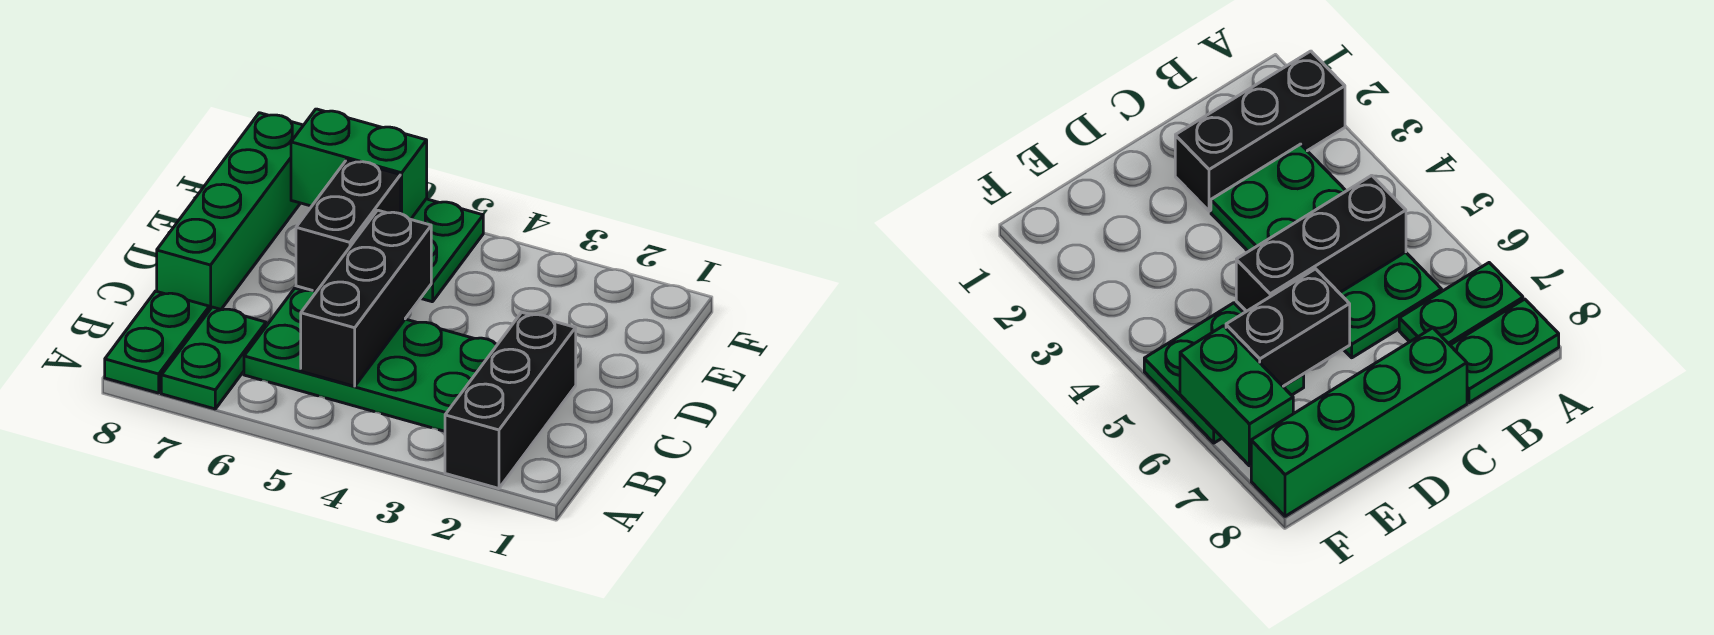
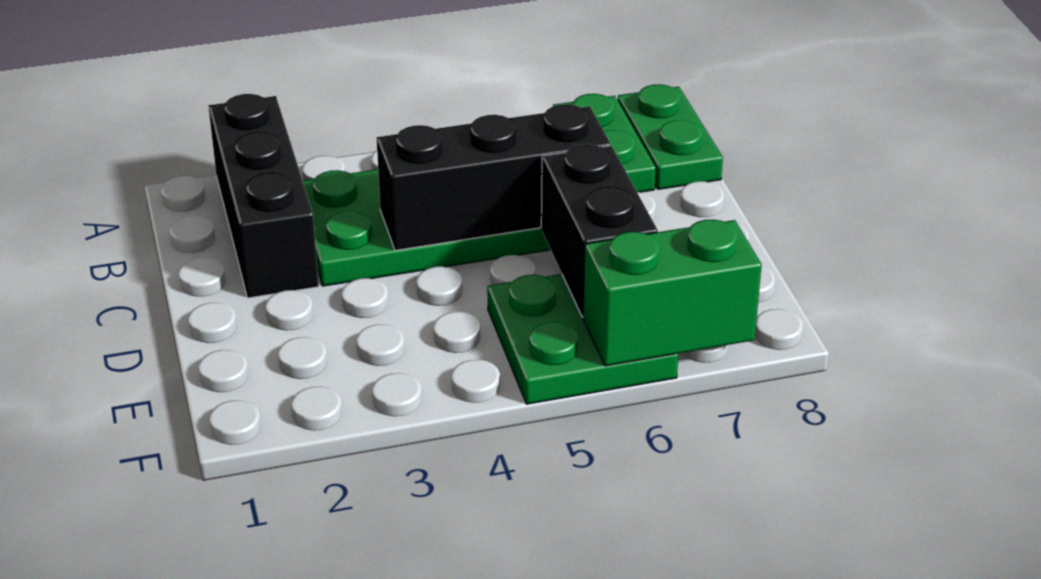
black brick B5:D5 level 2 -> black brick C4:C6 level 2
green brick C8:F8 level 1 -> none

